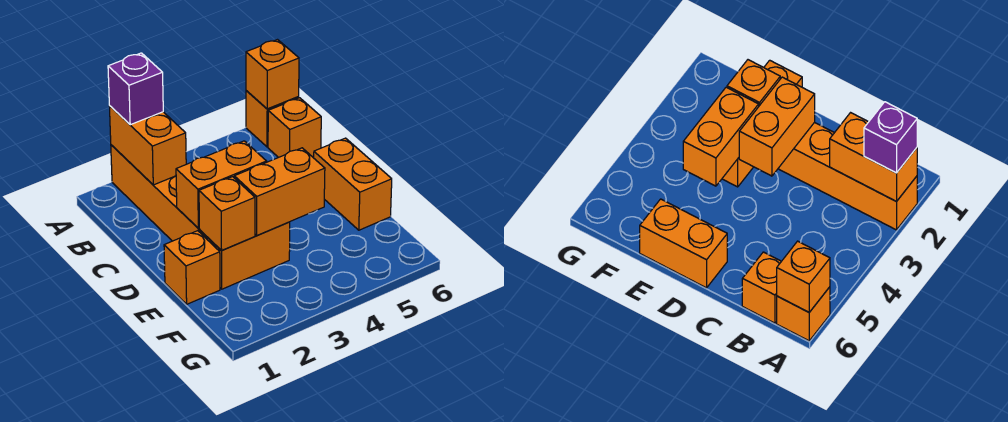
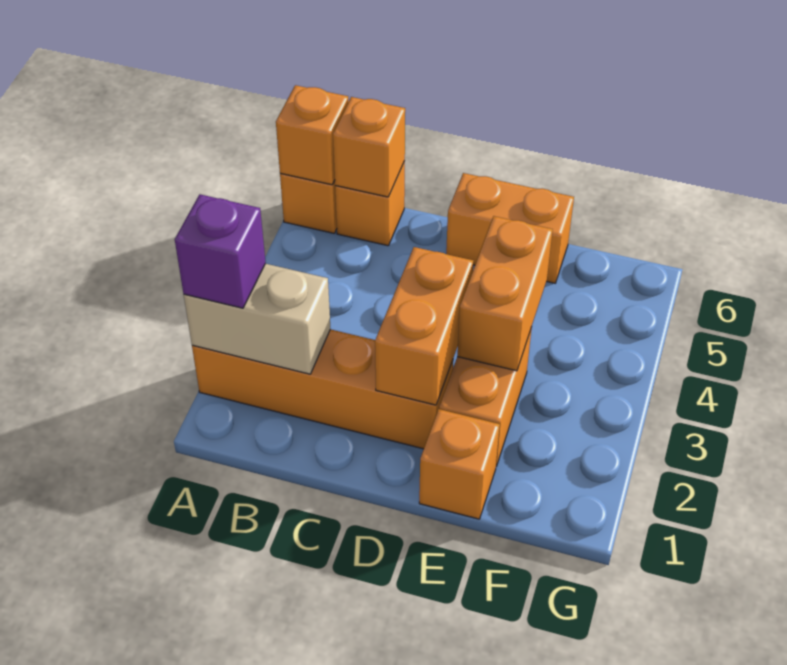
orange brick A2:B2 level 2 -> tan brick A2:B2 level 2
orange brick E2 level 2 -> orange brick B6 level 2

